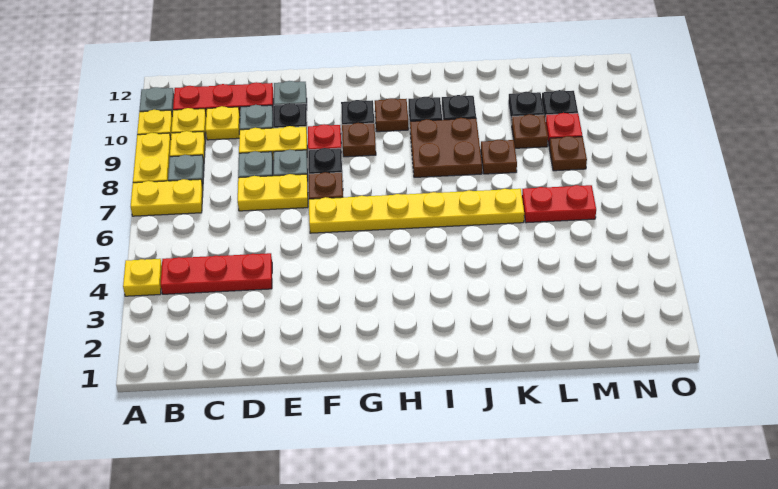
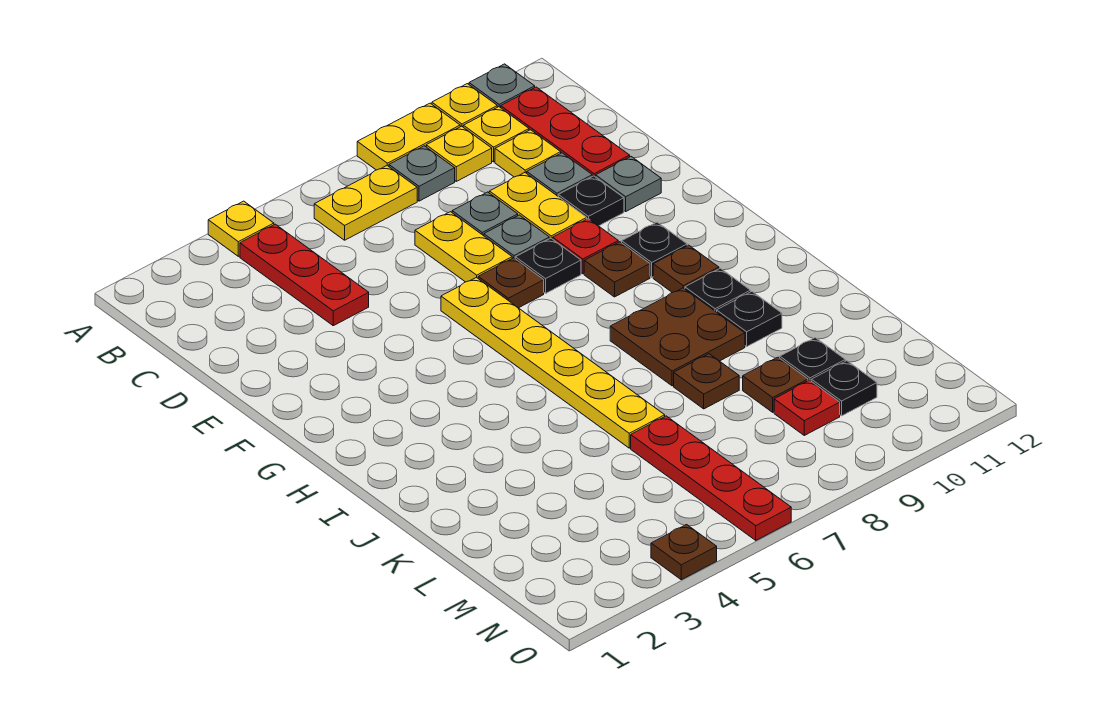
yellow plate A7:B7 level 1 -> yellow plate B6:B7 level 1
red plate L6:M6 level 1 -> red plate L6:O6 level 1
brown plate M8 level 1 -> brown plate O4 level 1

